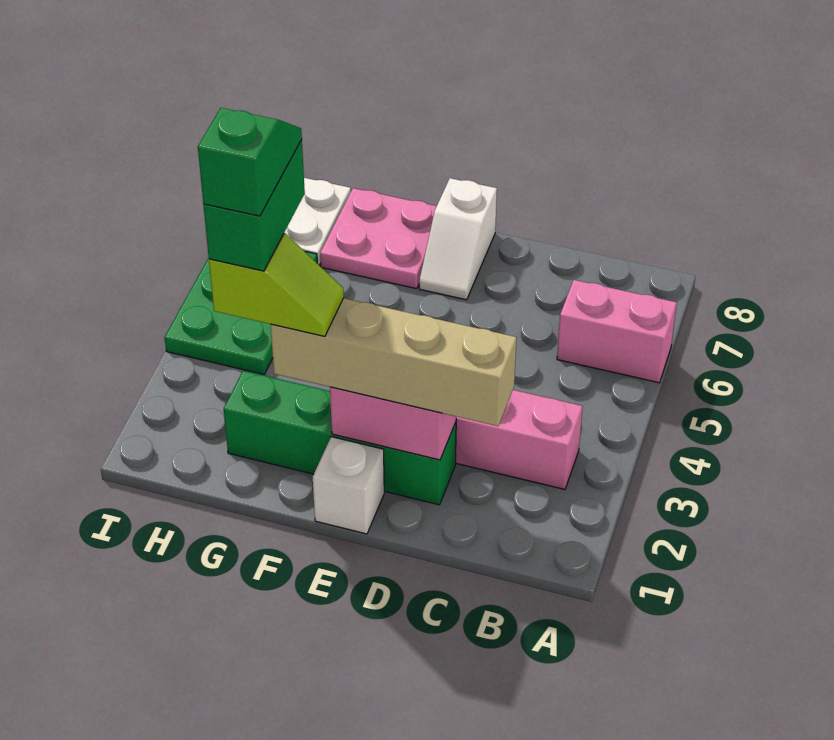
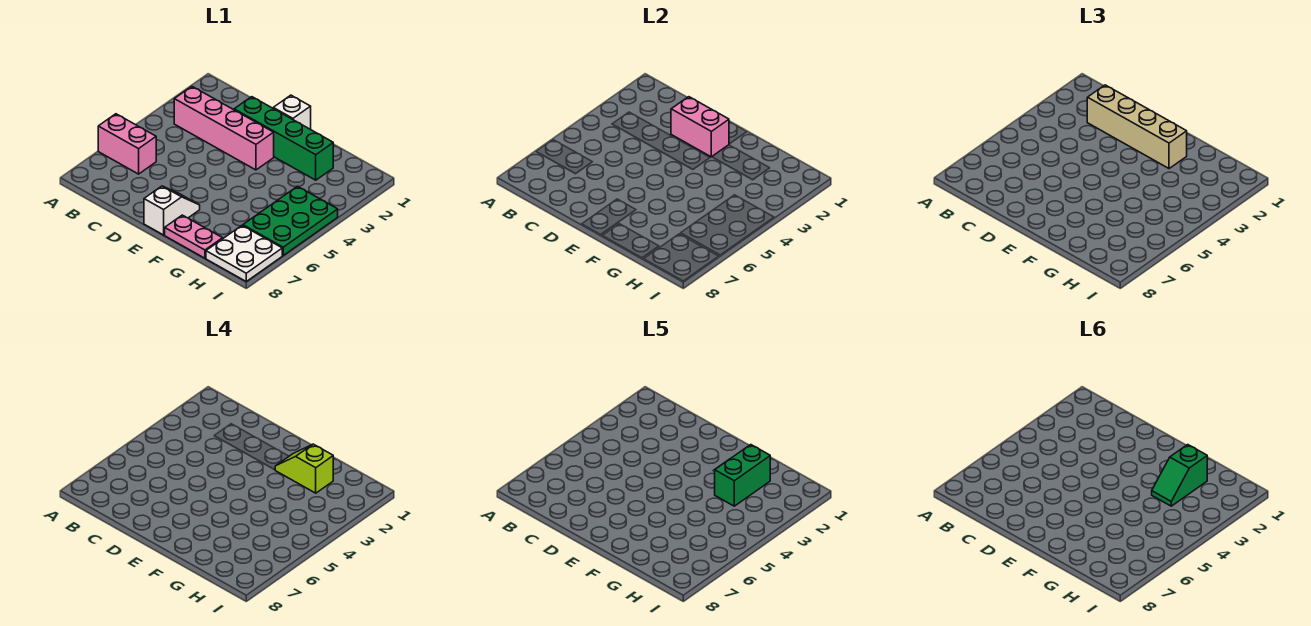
pink plate F7:G8 level 1 -> pink plate F8:G8 level 1

